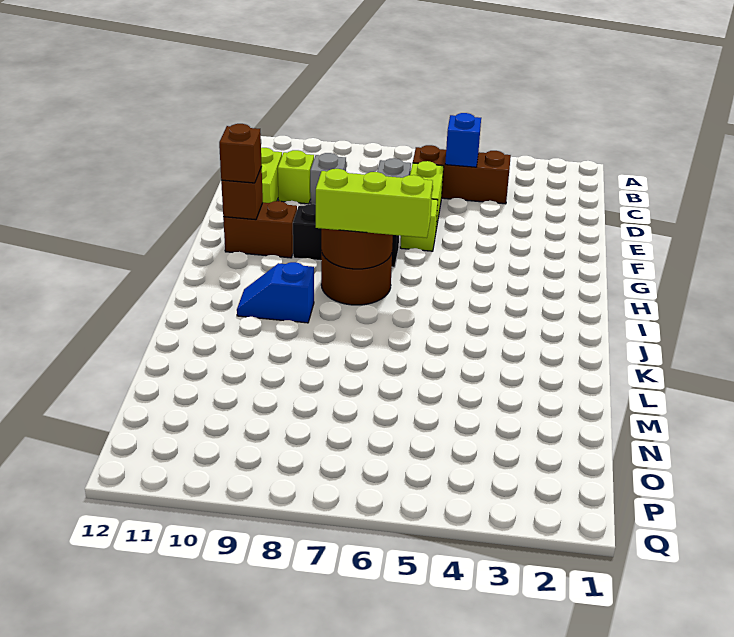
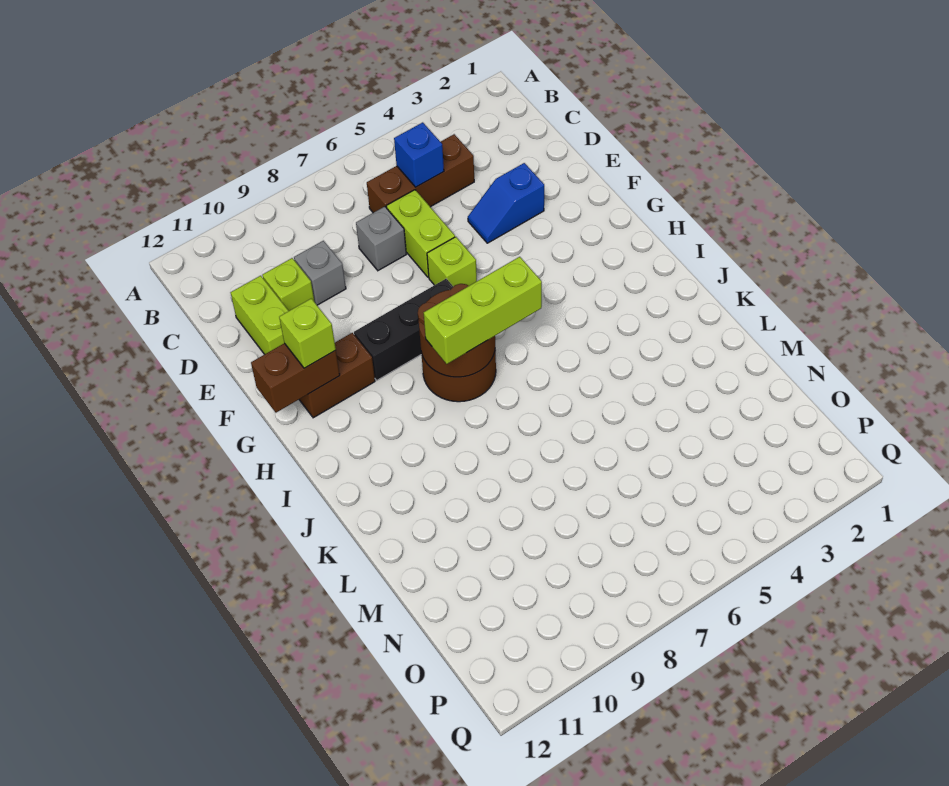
brown brick G11 level 2 -> brown brick G11:G12 level 2
brown brick G11 level 3 -> lime brick G11 level 3
blue slope J9:J10 level 1 top 9 -> blue slope E3:E4 level 1 top 3

